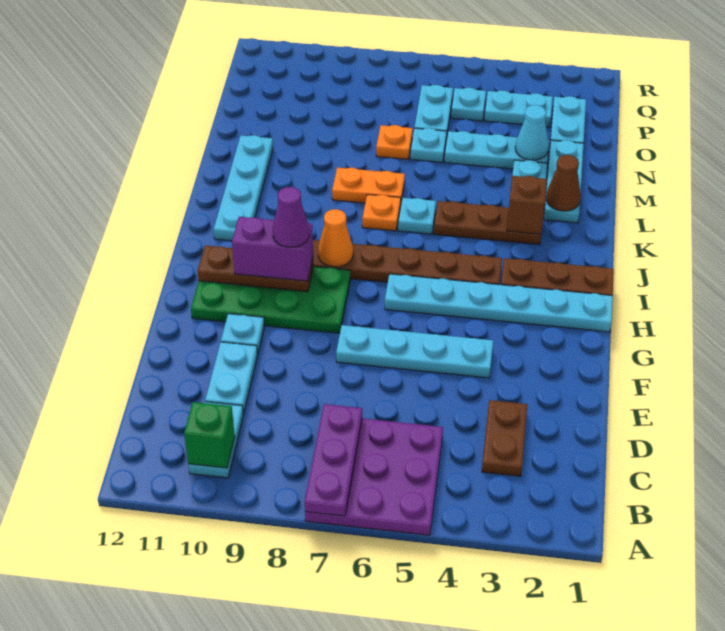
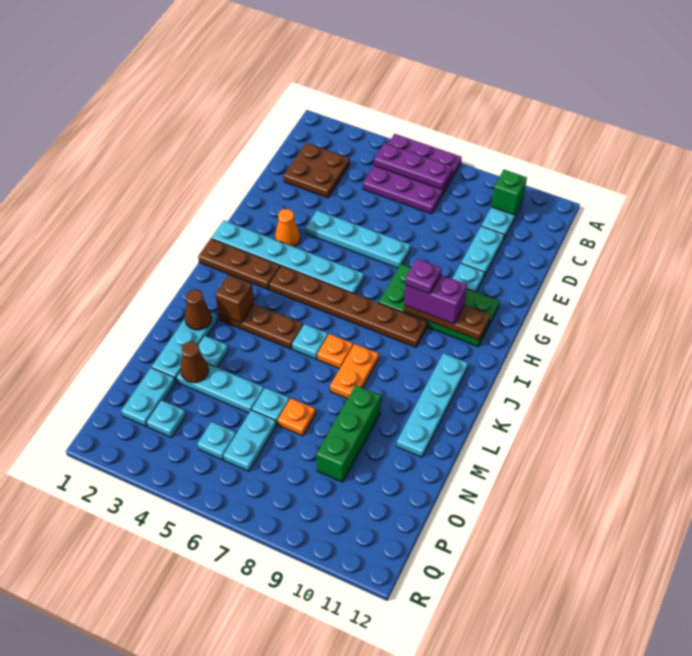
purple plate A7:C7 level 2 -> purple plate B5:B7 level 2
brown plate C3:D3 level 1 -> brown plate C2:D3 level 1
purple cone H9 level 4 -> purple plate H9 level 4
orange cone I8 level 2 -> orange cone G3 level 1
orange plate L7:L8 level 1 -> orange plate K8:L8 level 1
none -> green brick M9:O9 level 1
cyan cone N3 level 2 -> brown cone N3 level 2
cyan plate P3:P4 level 1 -> cyan plate P3 level 1

